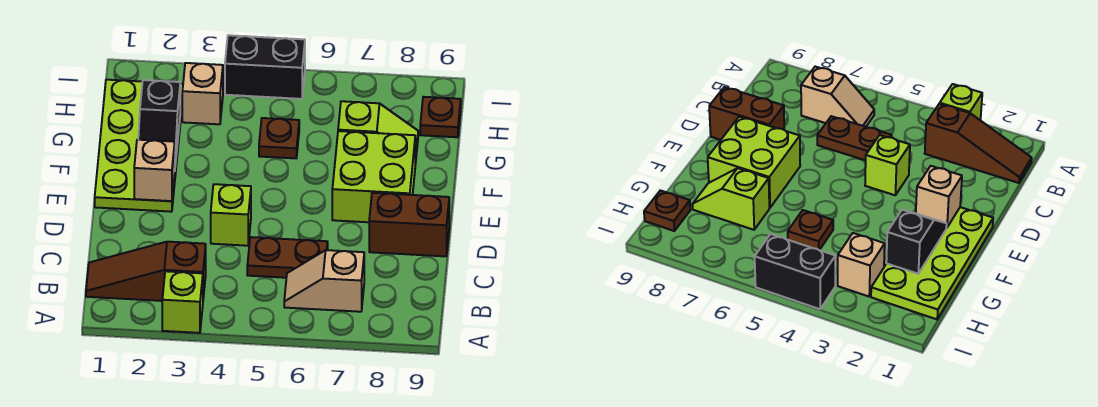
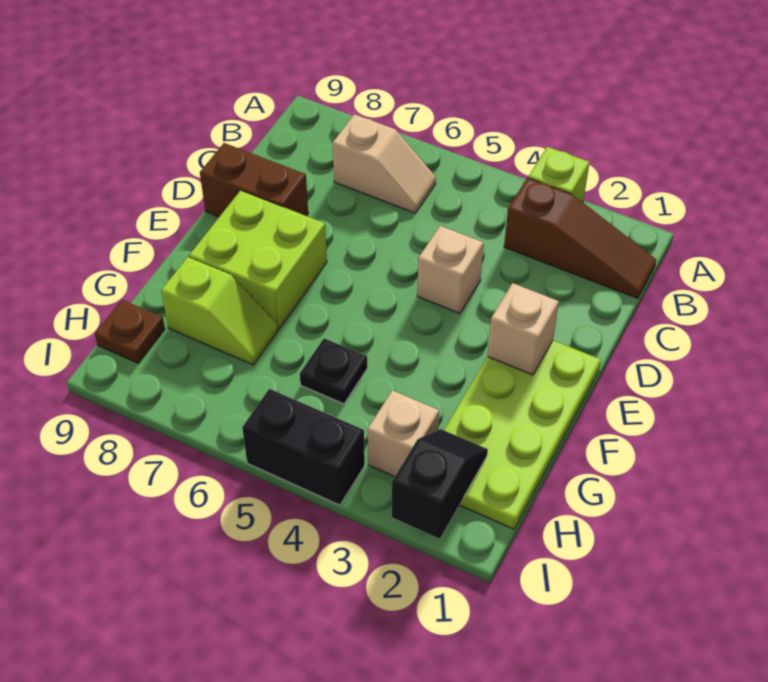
brown plate C5:C6 level 1 -> none
lime brick D4 level 1 -> tan brick D4 level 1
black slope F2:G2 level 2 top G -> black slope H2:I2 level 2 top I
brown plate G5 level 1 -> black plate G5 level 1
lime slope G7:G8 level 1 top 7 -> lime slope G7:G8 level 1 top 8

